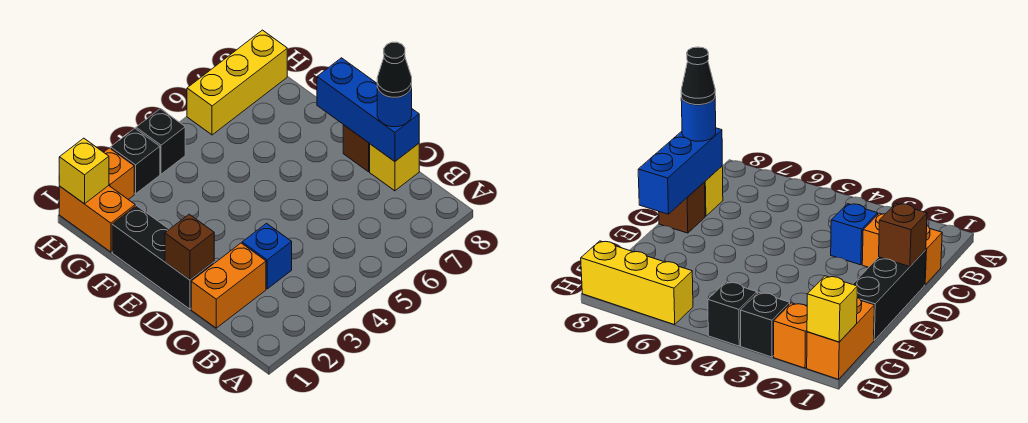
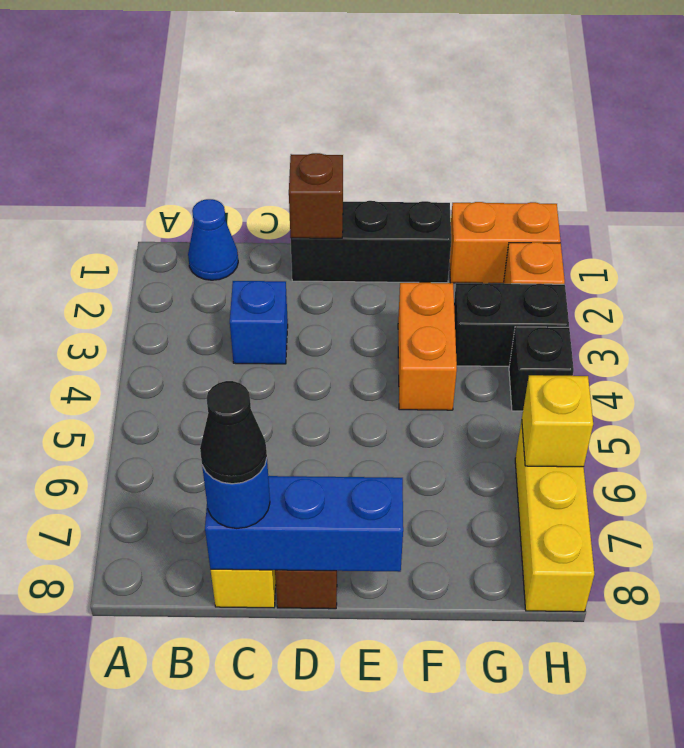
none -> blue cone B1 level 1
orange brick C1:C2 level 1 -> orange brick F3:F4 level 1
yellow brick H1 level 2 -> yellow brick H6 level 2
black brick H3 level 1 -> black brick G3:H3 level 1

